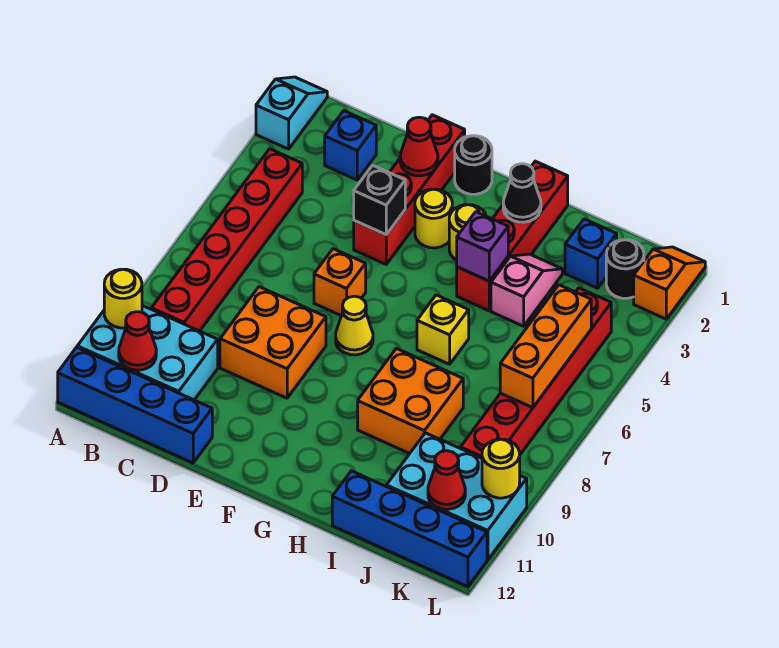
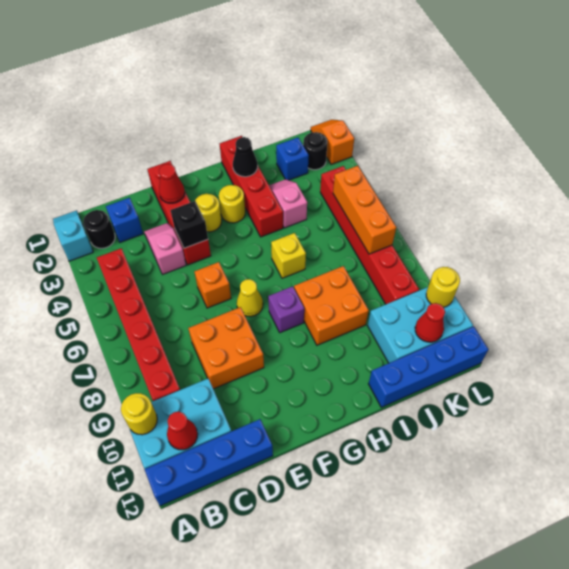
none -> pink slope D3:D4 level 1 top 4
black round brick F1 level 1 -> black round brick B2 level 1
purple brick H4 level 2 -> purple brick G8 level 1

